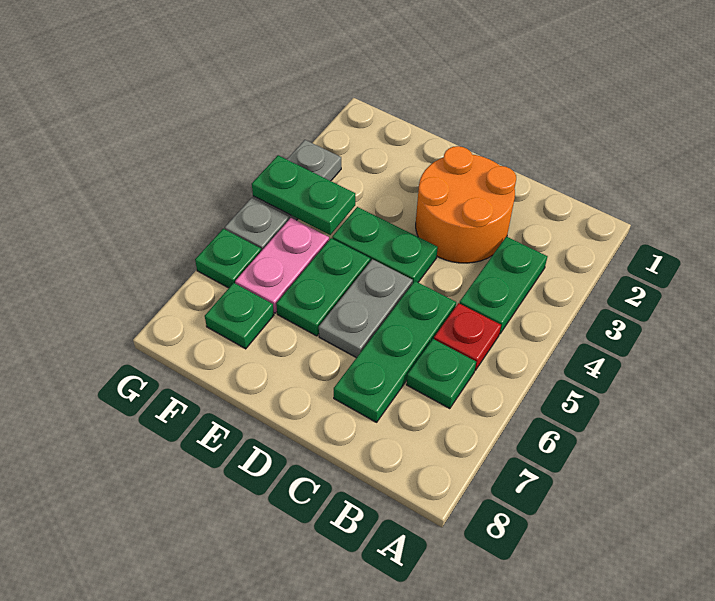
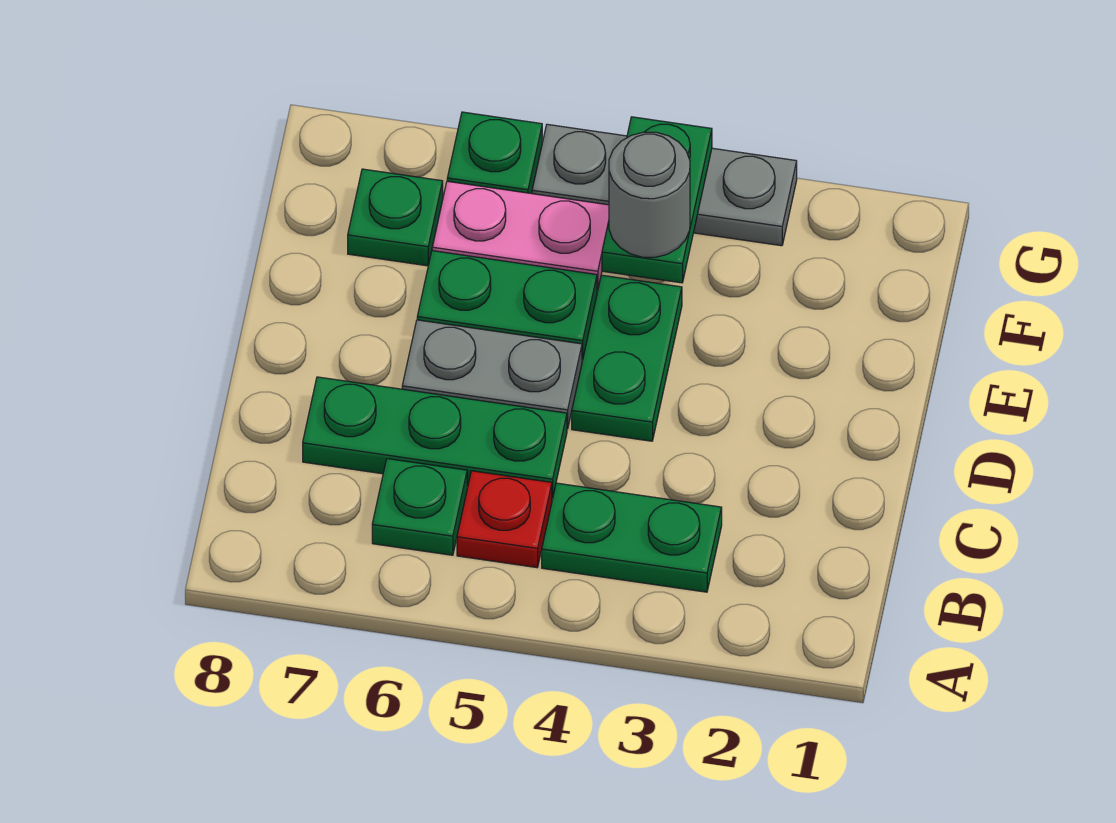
orange round brick C2:D3 level 1 -> none
none -> grey round brick F4 level 3

